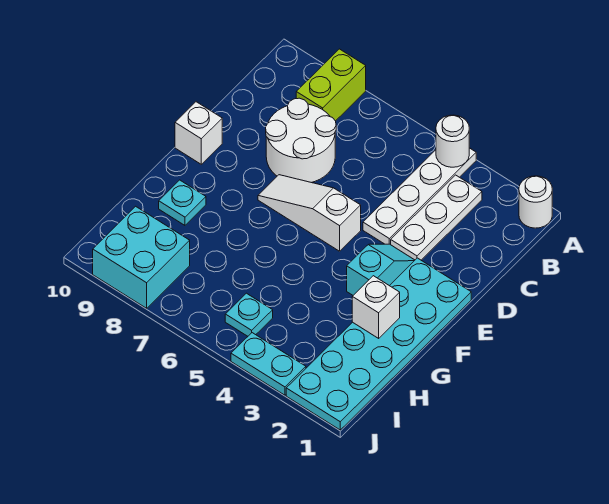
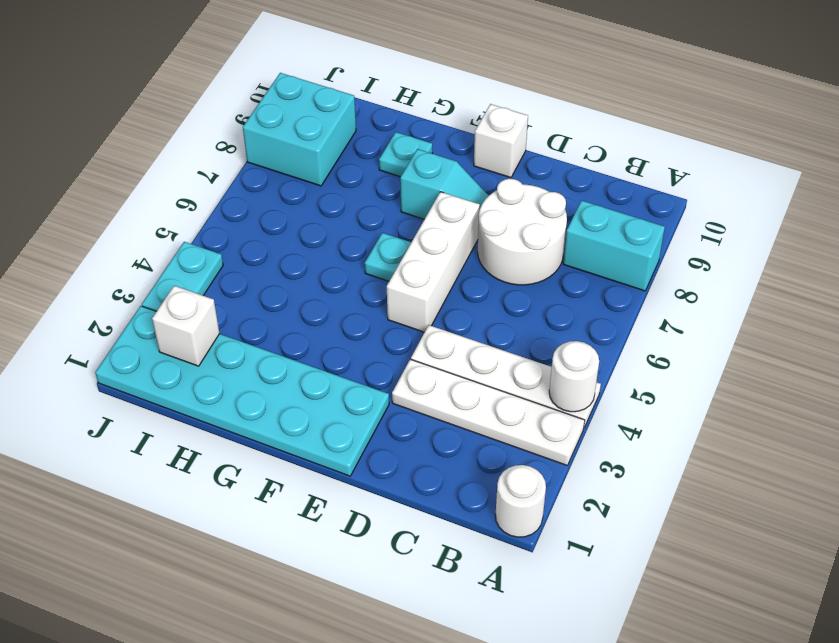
lime brick A8:B8 level 1 -> cyan brick A8:B8 level 1
white plate B3:D3 level 1 -> white plate A3:D3 level 1
cyan slope E3:F3 level 1 top F -> cyan slope E8:F8 level 1 top F
white slope E5:E7 level 1 top 5 -> white brick E5:E7 level 1
white brick G2 level 2 -> white brick I2 level 2
cyan plate I5 level 1 -> cyan plate F6 level 1

